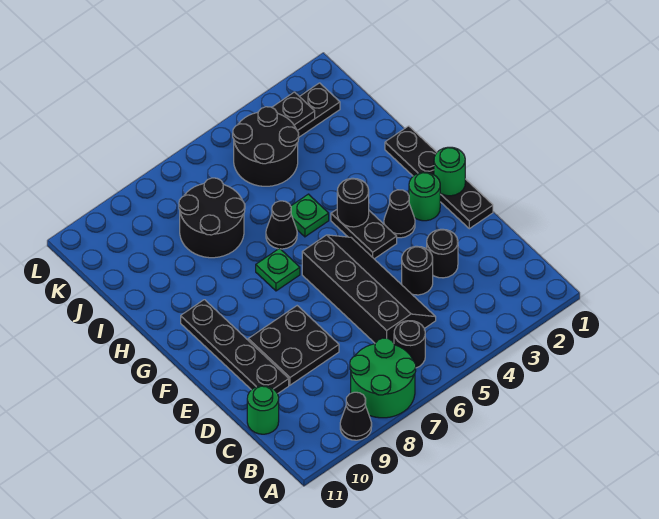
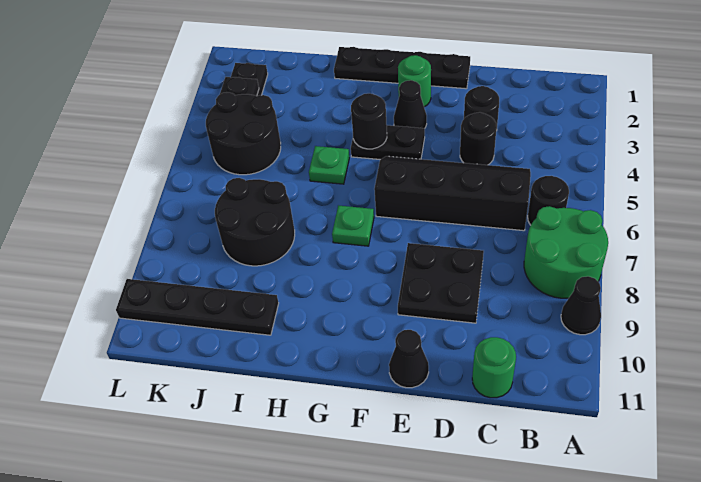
black plate D10:G10 level 1 -> black plate I10:L10 level 1
green round brick F1 level 2 -> none
black cone H6 level 1 -> black cone E11 level 1

